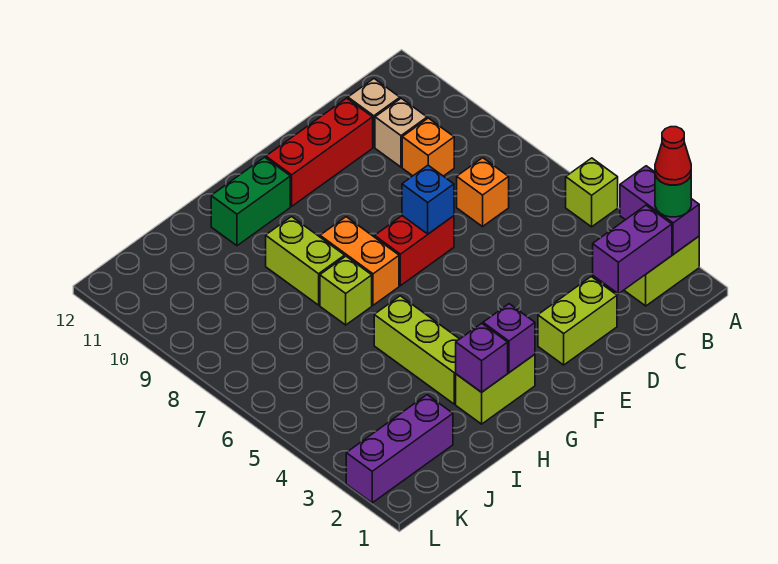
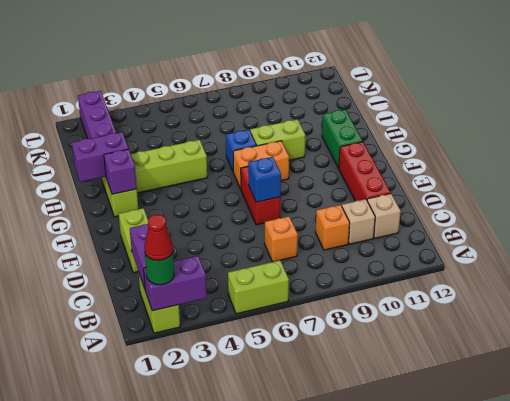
lime brick A5 level 1 -> lime brick A5:A6 level 1
purple brick H2 level 2 -> purple brick H1:H2 level 2
lime brick H7 level 1 -> blue brick H7 level 1

